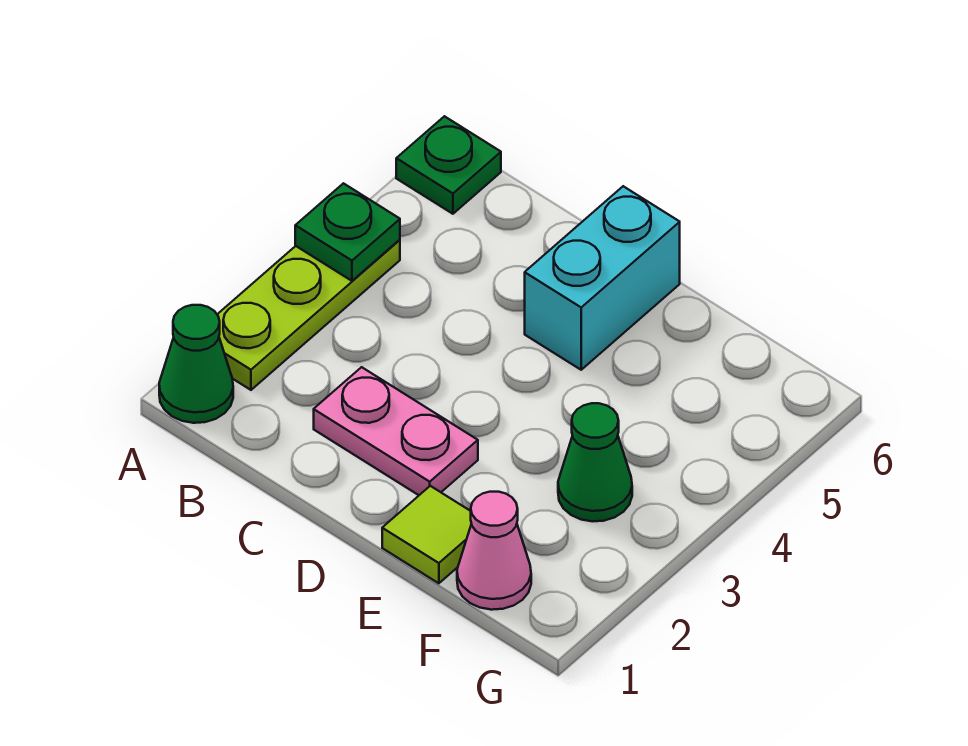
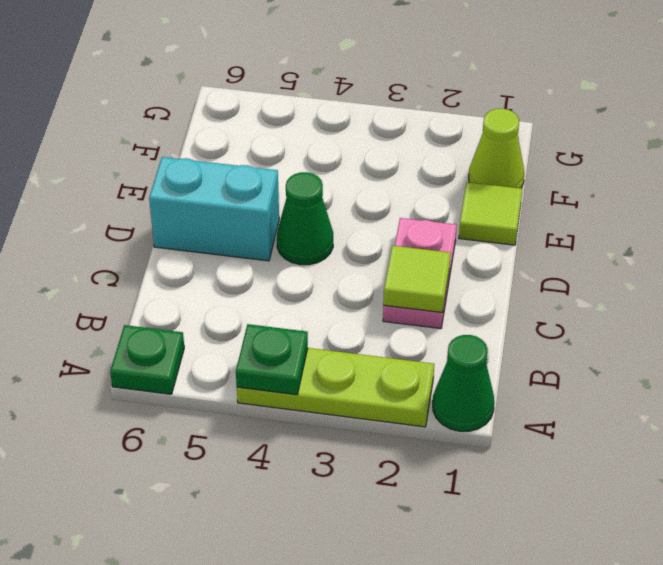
none -> lime tile C2 level 2
pink cone F1 level 1 -> lime cone F1 level 1
green cone F3 level 1 -> green cone D4 level 1

